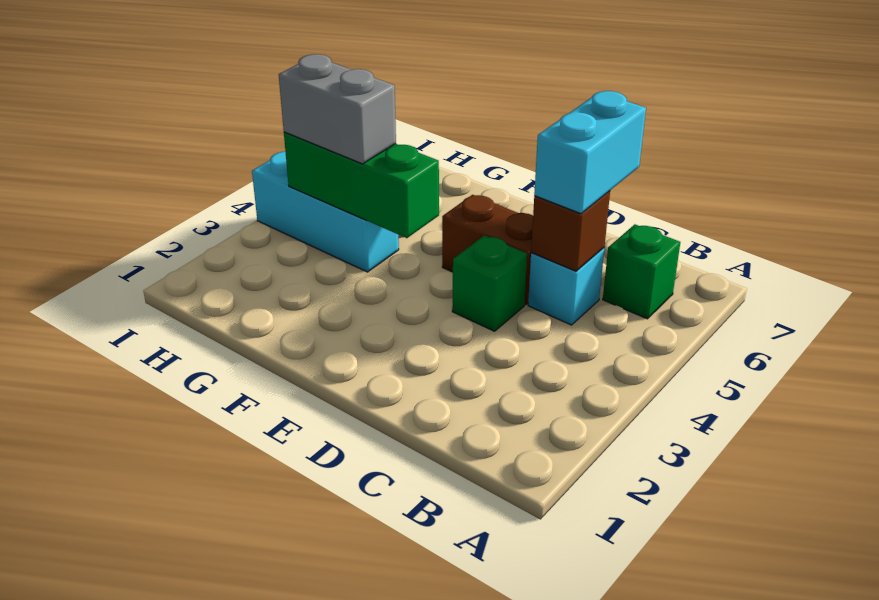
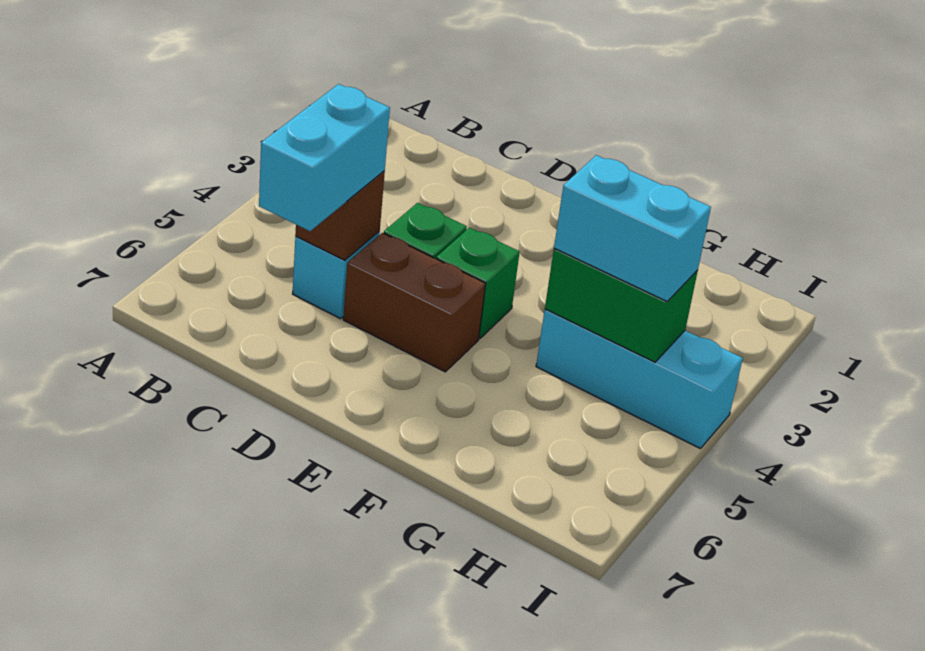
green brick B6 level 1 -> green brick E4 level 1
green brick F4:H4 level 2 -> green brick G4:H4 level 2
grey brick G4:H4 level 3 -> cyan brick G4:H4 level 3

